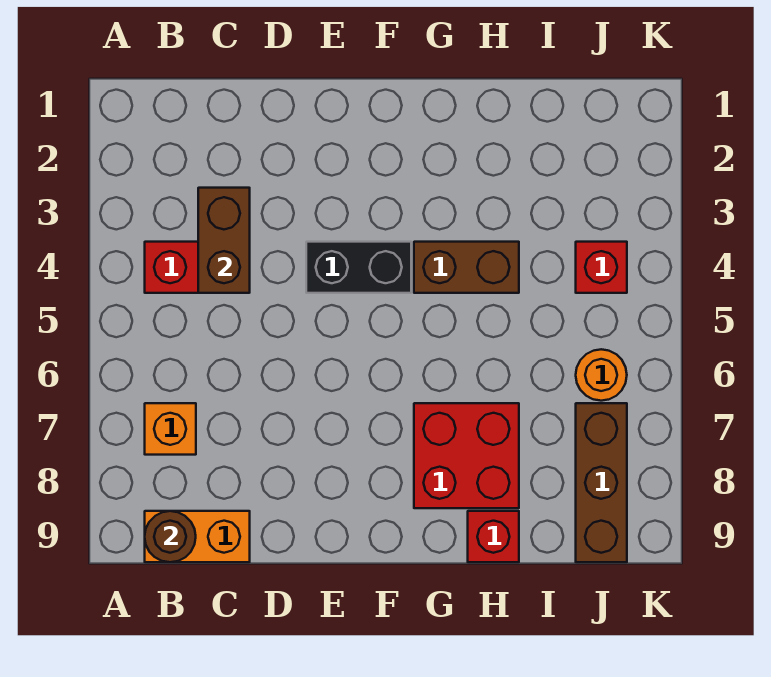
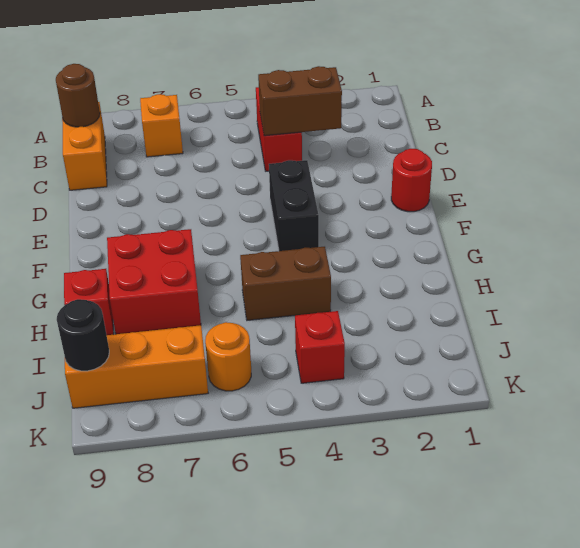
none -> red round brick E1 level 1
brown brick G4:H4 level 1 -> brown brick H4:H5 level 1
brown brick J7:J9 level 1 -> orange brick J7:J9 level 1
none -> black round brick J9 level 2

